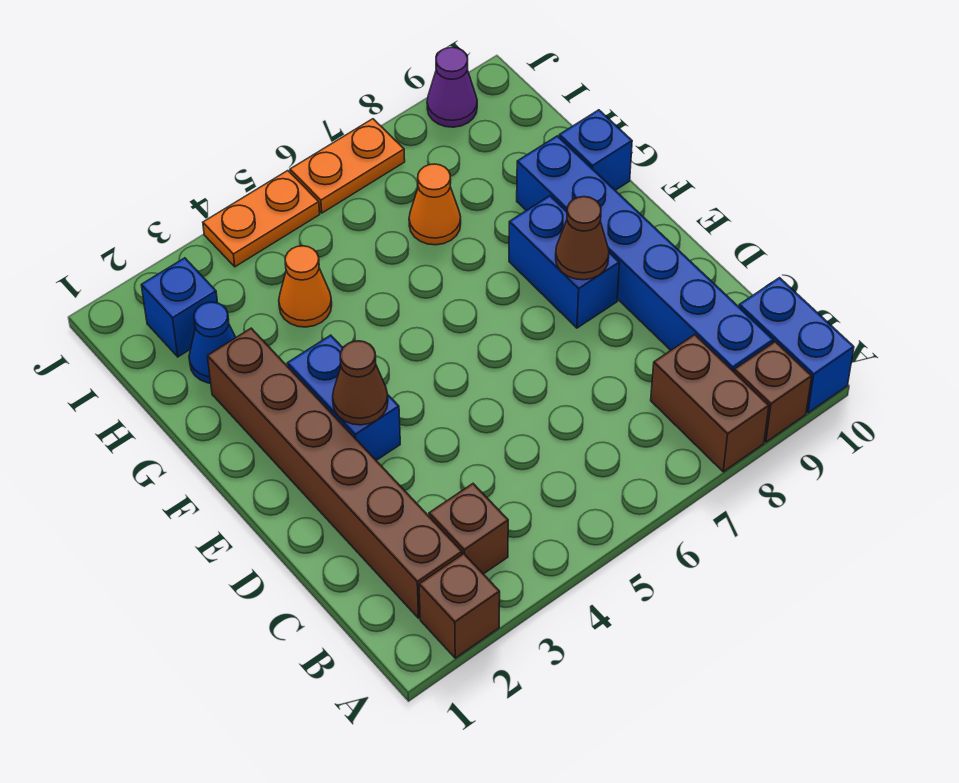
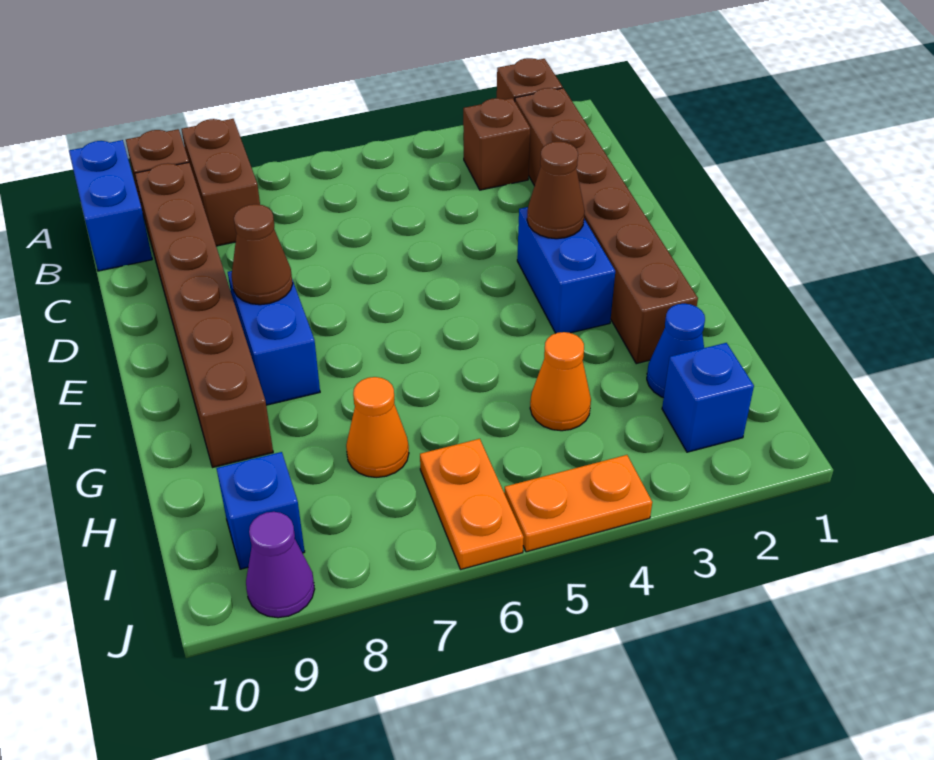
blue brick B9:G9 level 1 -> brown brick B9:G9 level 1
blue brick G10 level 1 -> blue brick I9 level 1
orange plate J6:J7 level 1 -> orange plate I6:J6 level 1

